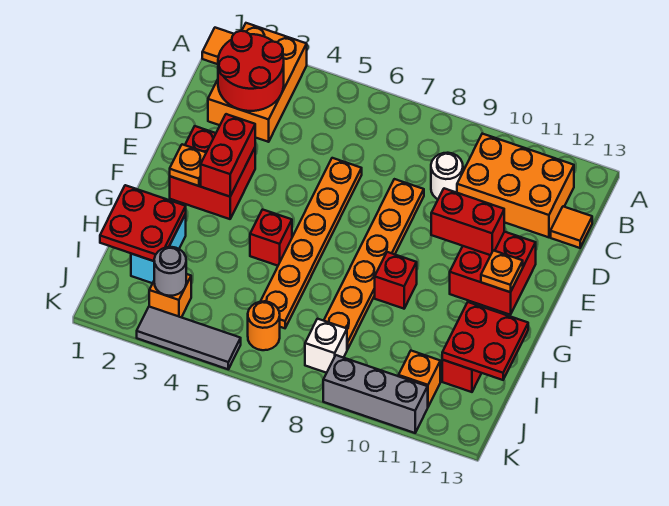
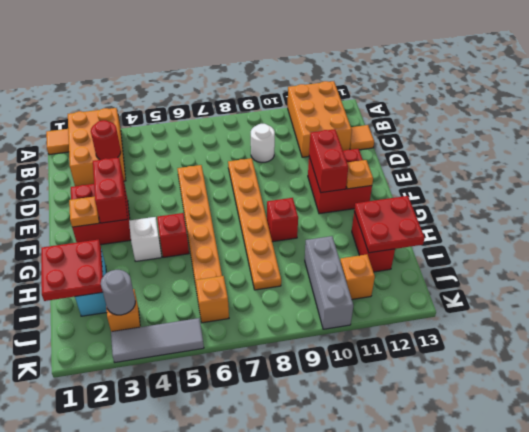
red round brick B2:C3 level 2 -> red round brick C3 level 2
orange brick B10:C12 level 1 -> orange brick A11:C12 level 1
red brick E10:E11 level 2 -> red brick E11:F11 level 2
orange round brick J6 level 1 -> orange brick J6 level 1
white brick J8 level 1 -> white brick G4 level 1
grey brick K9:K11 level 1 -> grey brick I10:K10 level 1

